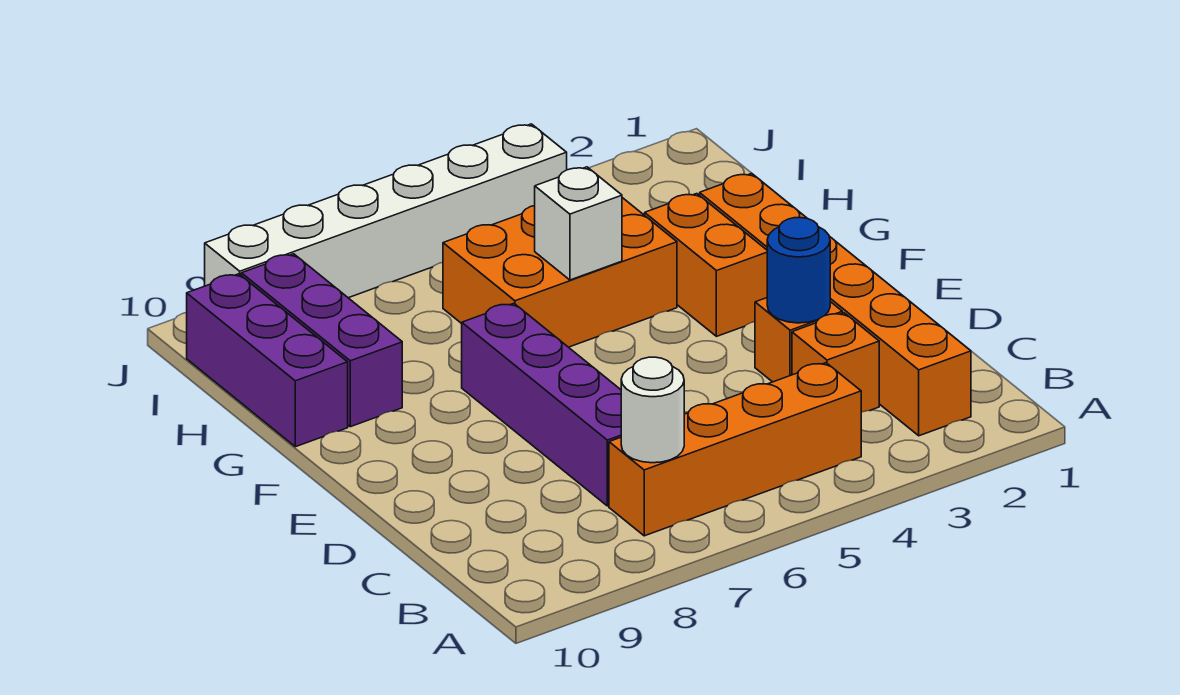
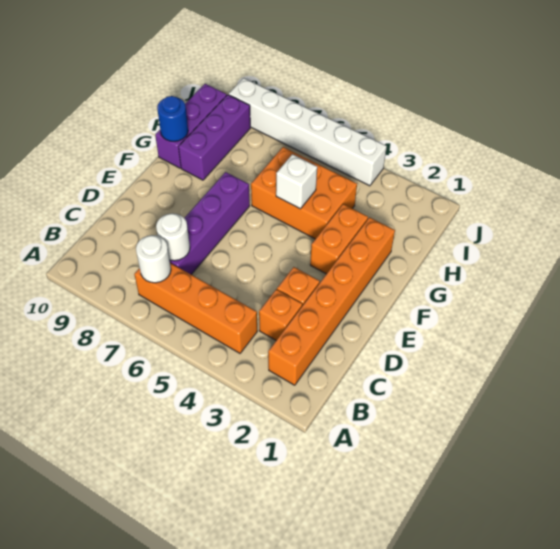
none -> white round brick C7 level 2
blue round brick D3 level 2 -> blue round brick G10 level 2

